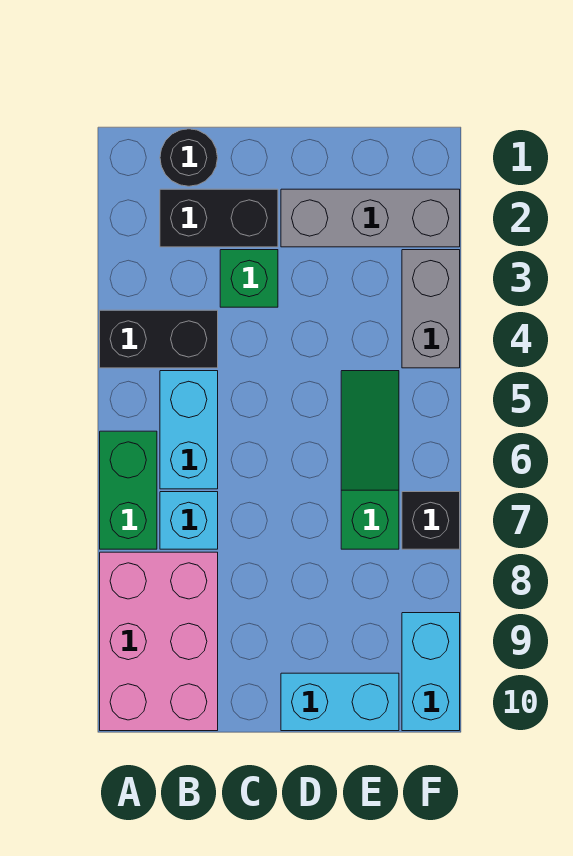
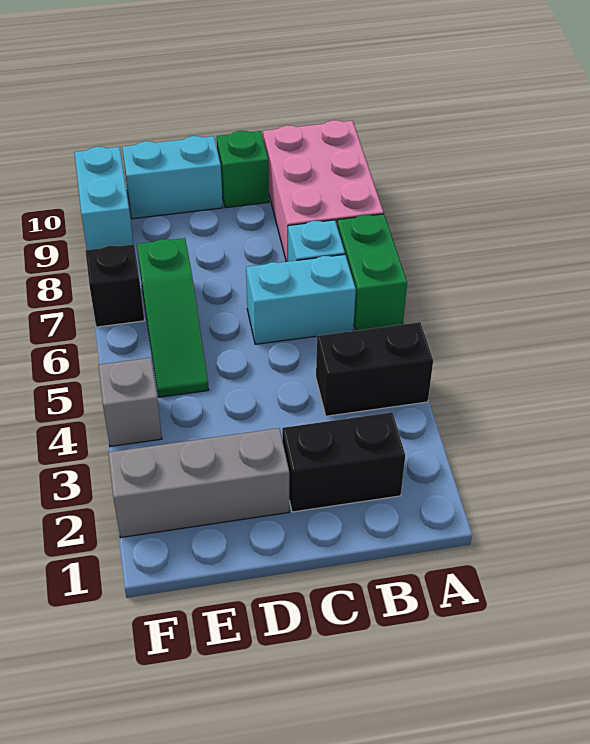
black round brick B1 level 1 -> none
cyan brick B5:B6 level 1 -> cyan brick B6:C6 level 1
green brick C3 level 1 -> green brick C10 level 1
grey brick F3:F4 level 1 -> grey brick F4 level 1

